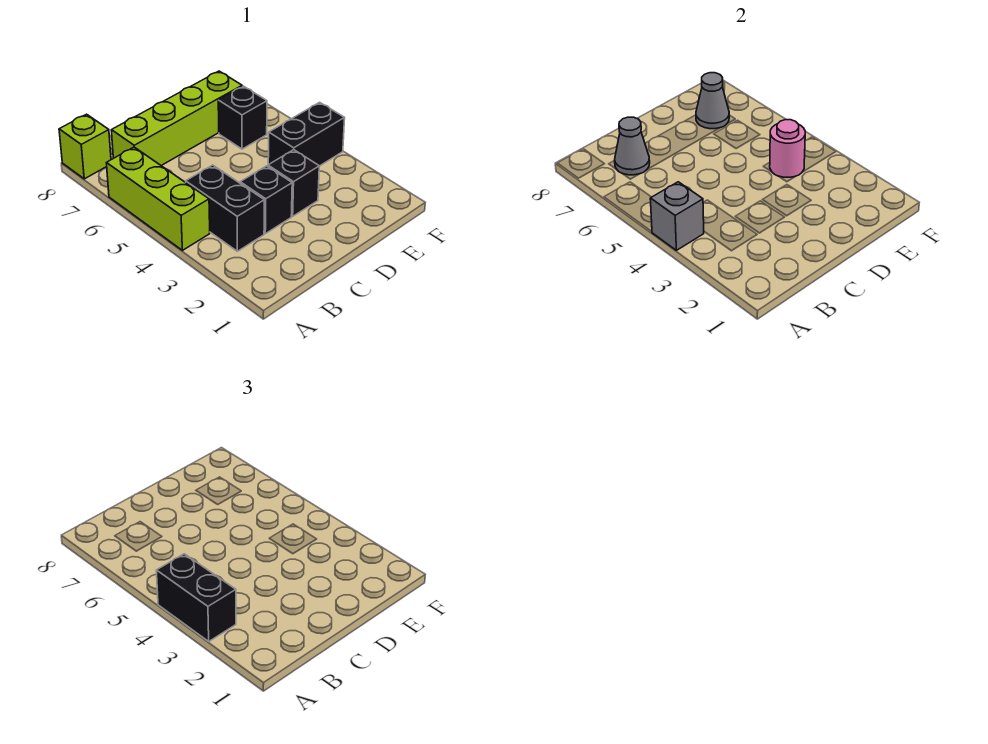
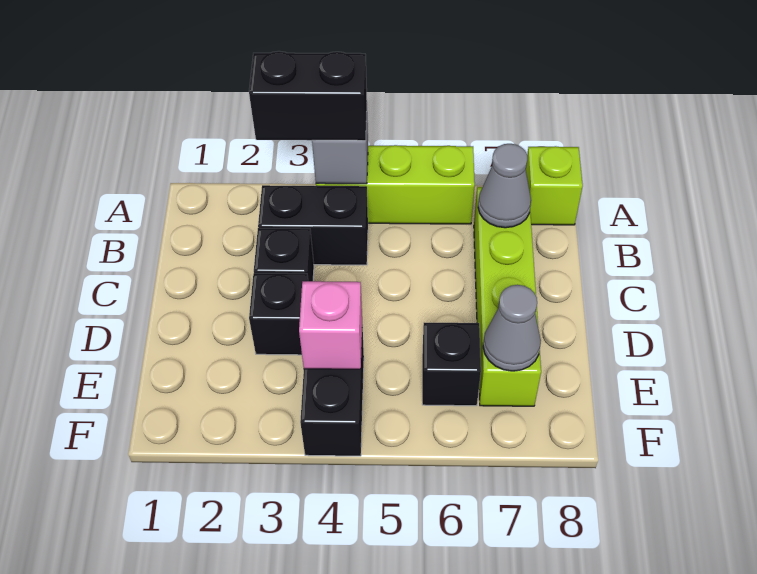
pink round brick E4 level 2 -> pink brick E4 level 2

